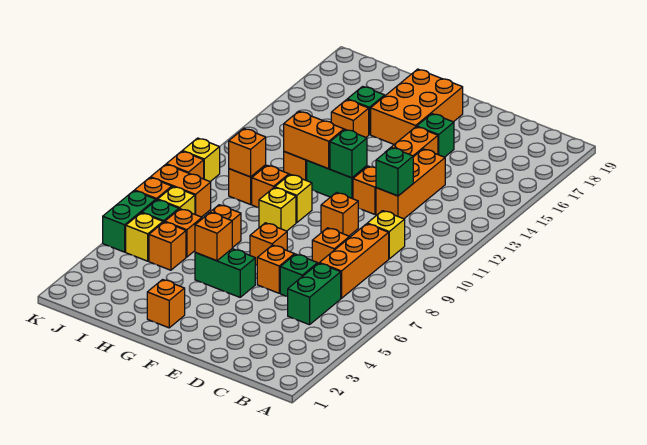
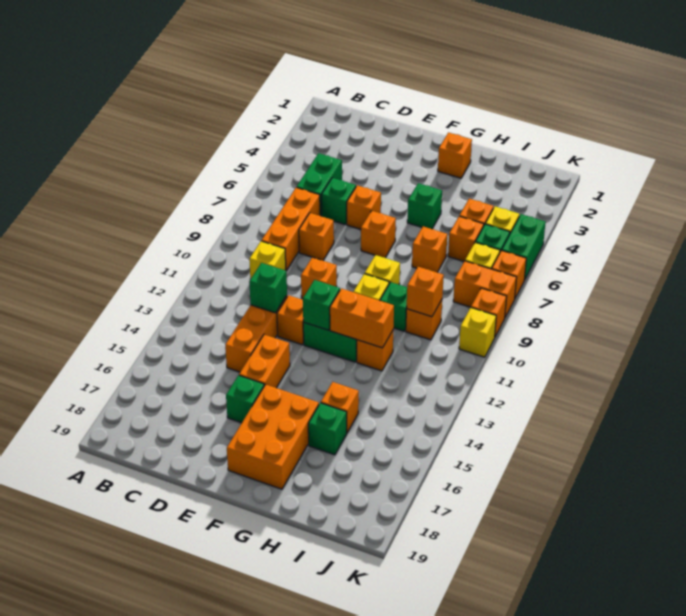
green brick F5:G5 level 1 -> green brick G5 level 1
orange brick G5 level 2 -> none
orange brick H10 level 1 -> green brick H10 level 1

